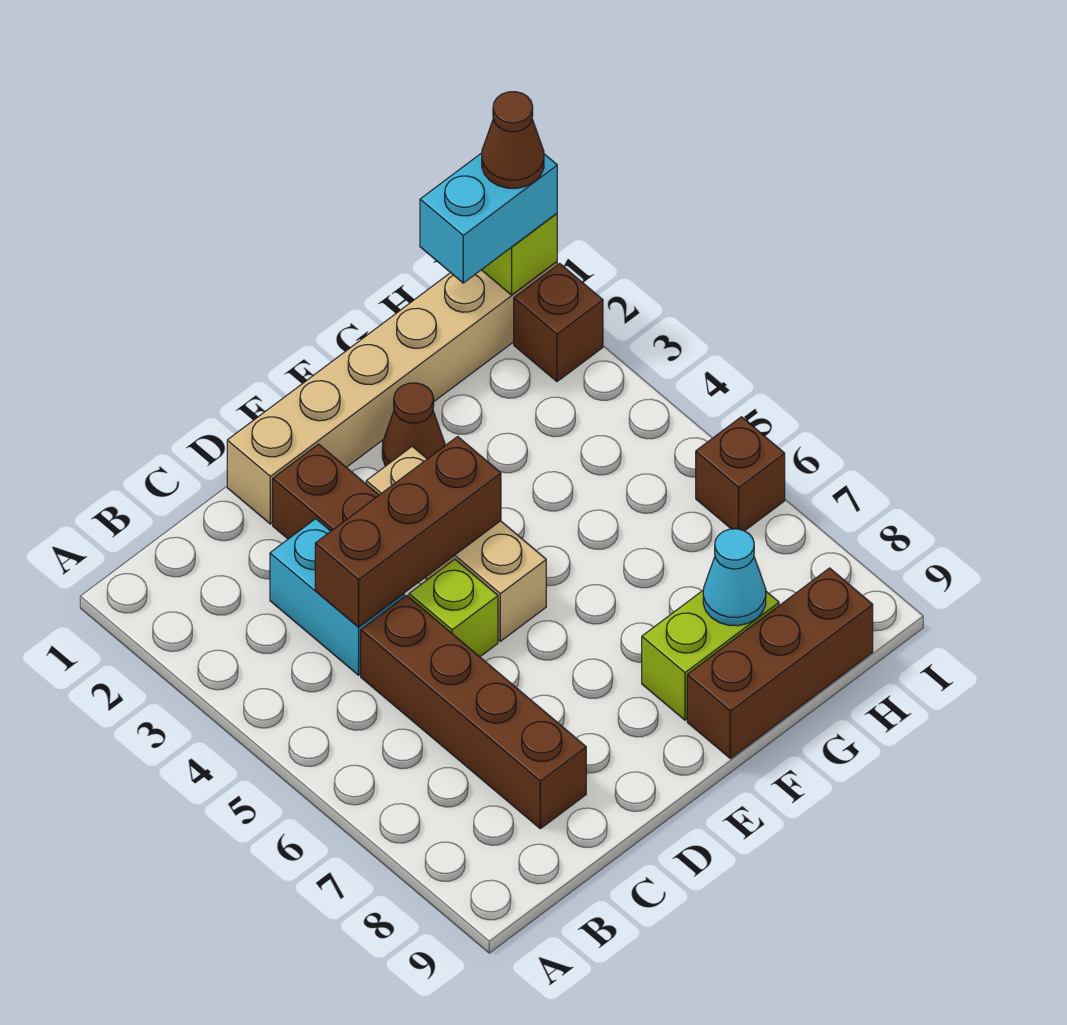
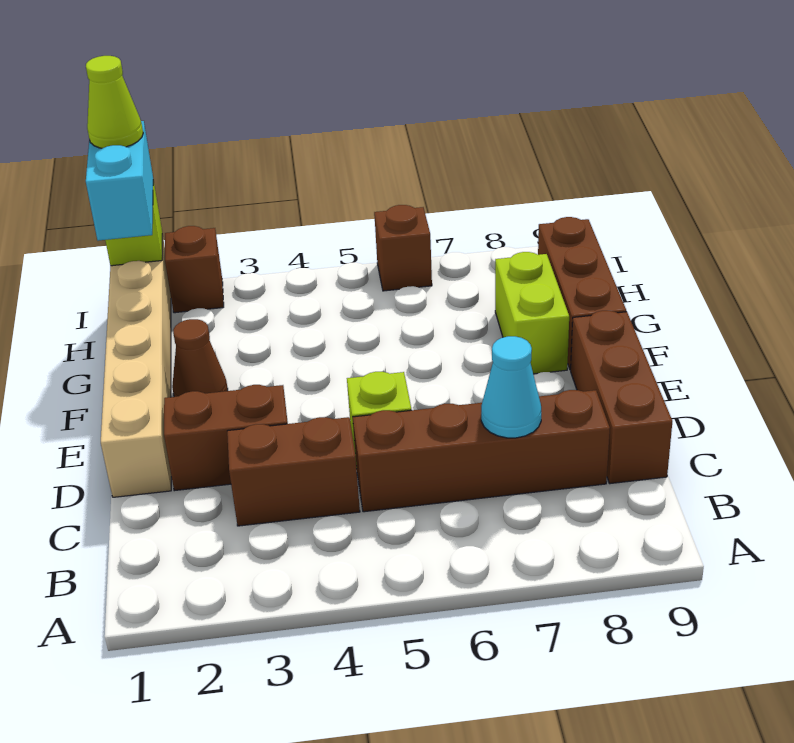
cyan brick C3:C4 level 1 -> brown brick C3:C4 level 1
brown brick C4:E4 level 2 -> brown brick C9:E9 level 1
tan brick E3:E5 level 1 -> none
cyan cone G8 level 2 -> cyan cone C7 level 2
brown cone I1 level 4 -> lime cone I1 level 4

